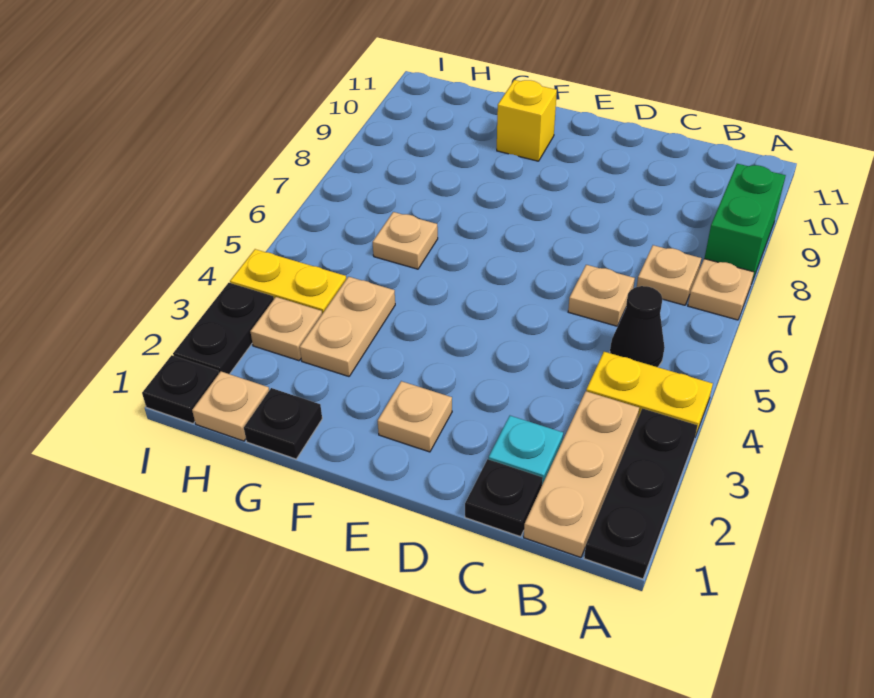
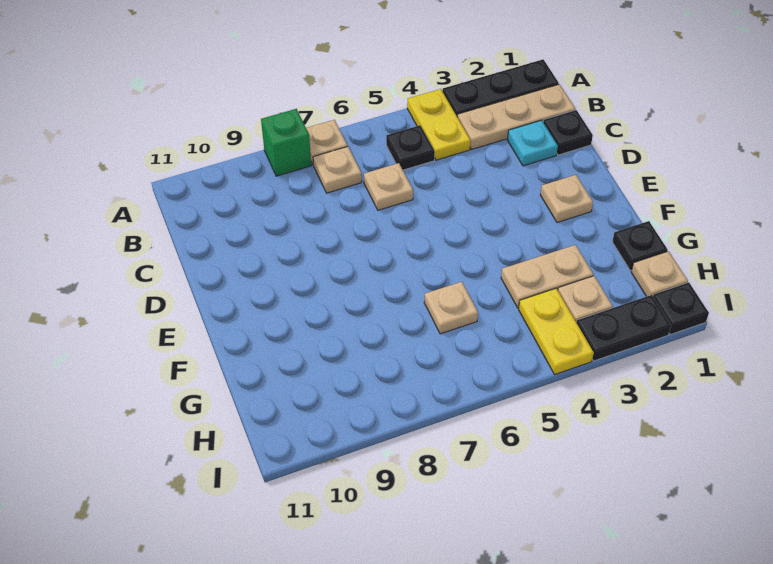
green brick A8:A9 level 1 -> green brick A8 level 1
black cone B5 level 1 -> black plate B5 level 1
yellow brick F10 level 1 -> none

